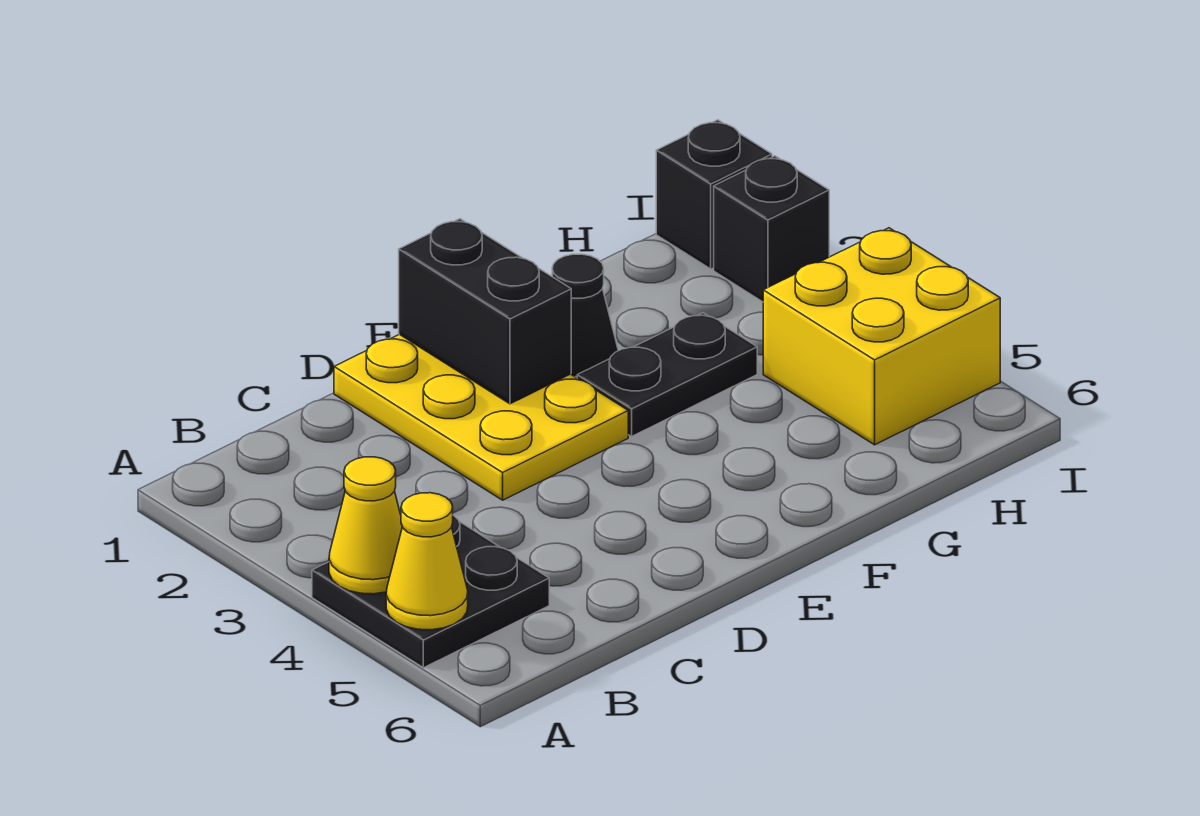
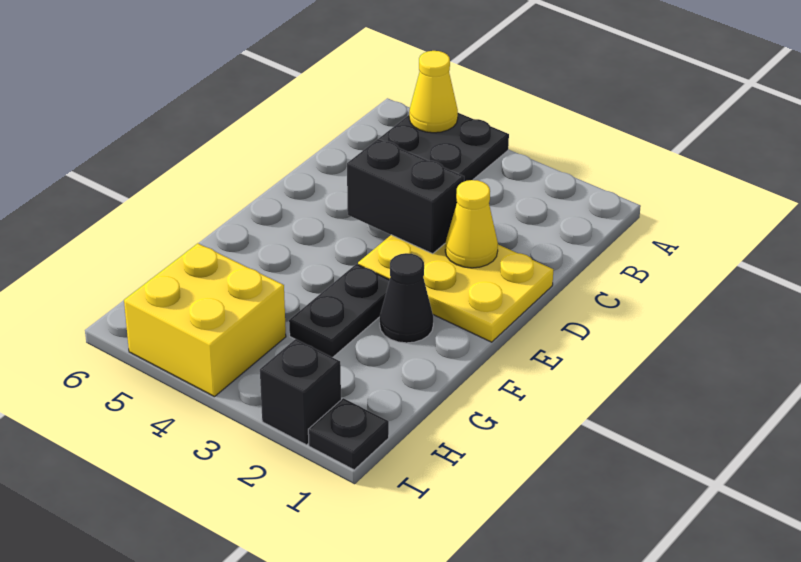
yellow cone A4 level 2 -> yellow cone D2 level 2
black brick E1:E2 level 2 -> black brick D3:D4 level 2
black brick I1 level 1 -> black plate I1 level 1

